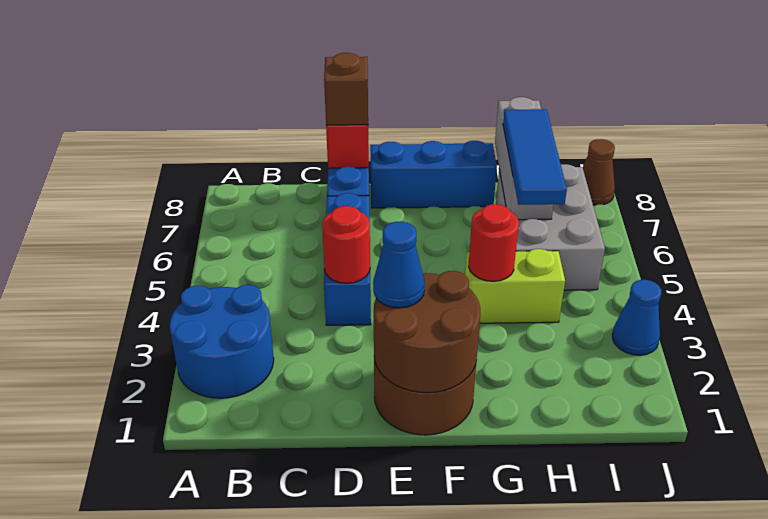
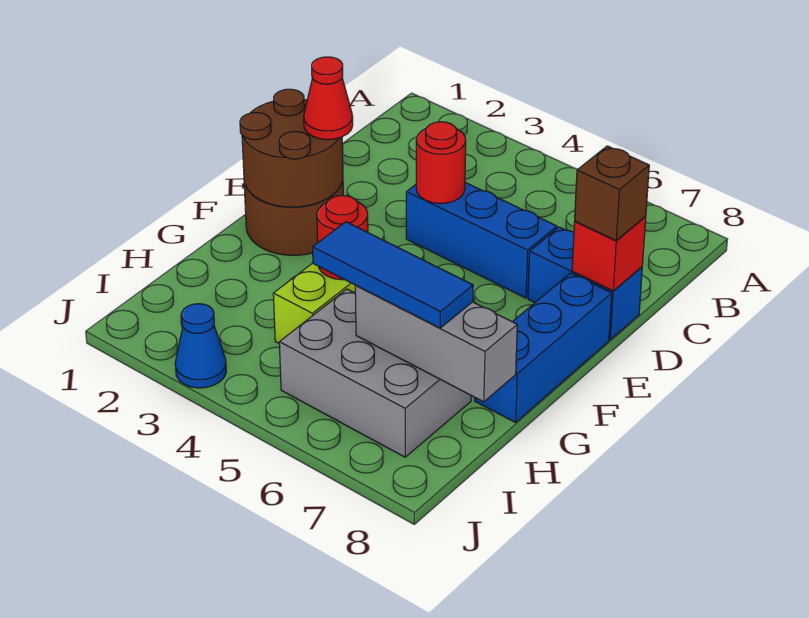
blue round brick A2:B3 level 1 -> none
blue cone E2 level 3 -> red cone E2 level 3
brown cone J8 level 1 -> none

